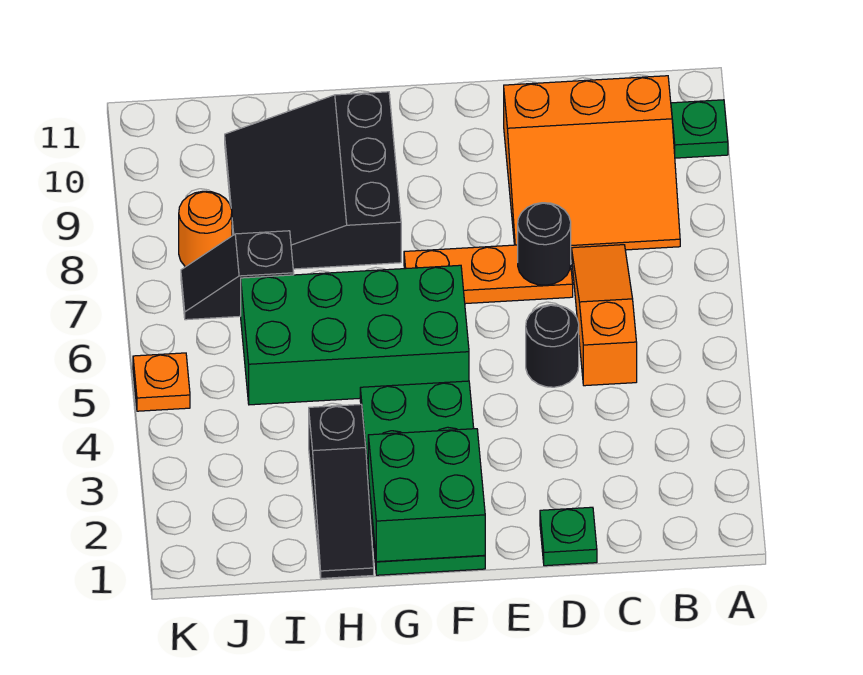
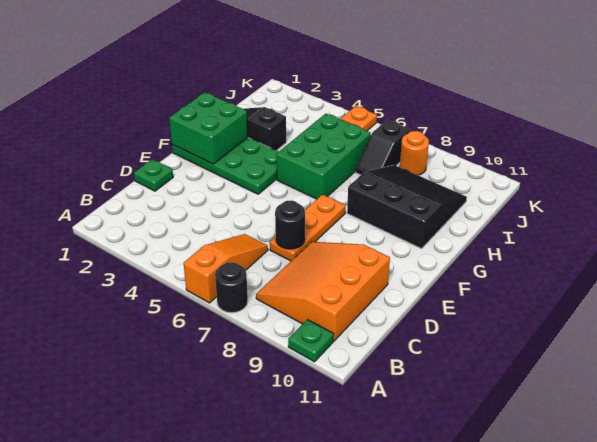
orange slope C5:C7 level 1 top 5 -> orange slope A6:C6 level 1 top A
black round brick D5 level 1 -> black round brick A7 level 1
green brick F5:I6 level 1 -> green brick G5:I6 level 1
black slope I7:J7 level 1 top I -> black slope I7:J7 level 1 top J

